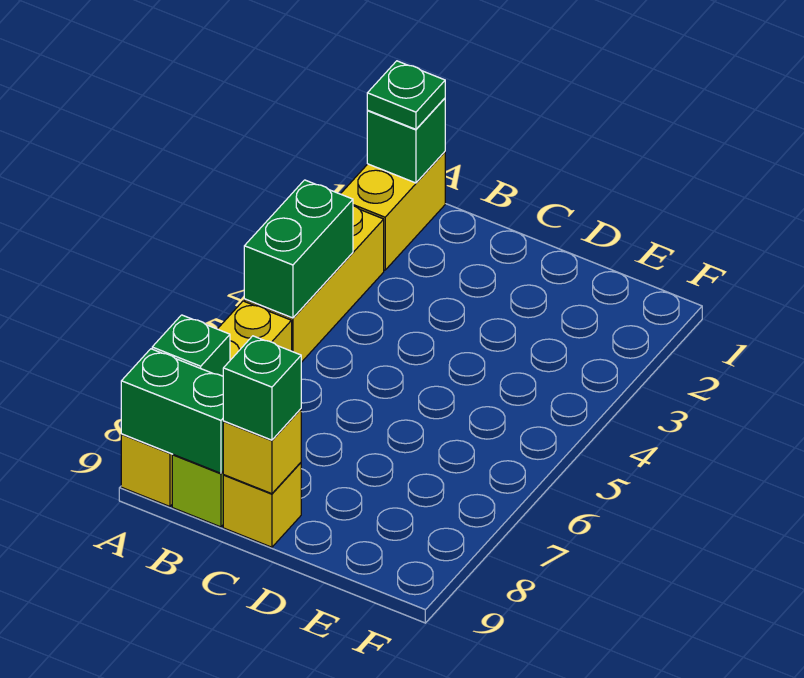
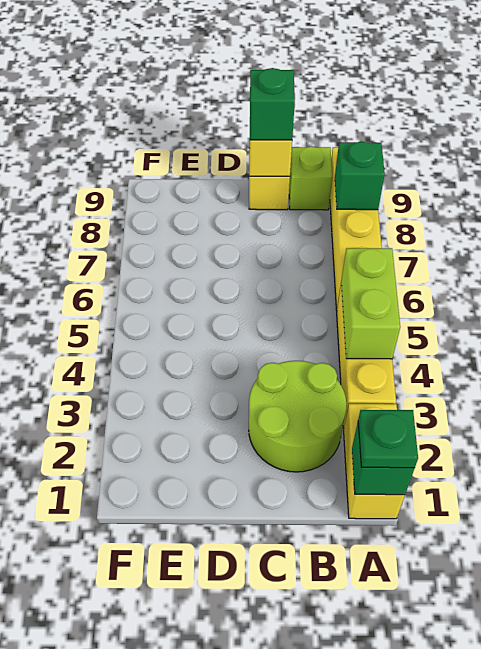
green brick A4:A5 level 2 -> lime brick A4:A5 level 2
green brick A9:B9 level 2 -> none
none -> lime round brick B2:C3 level 1

